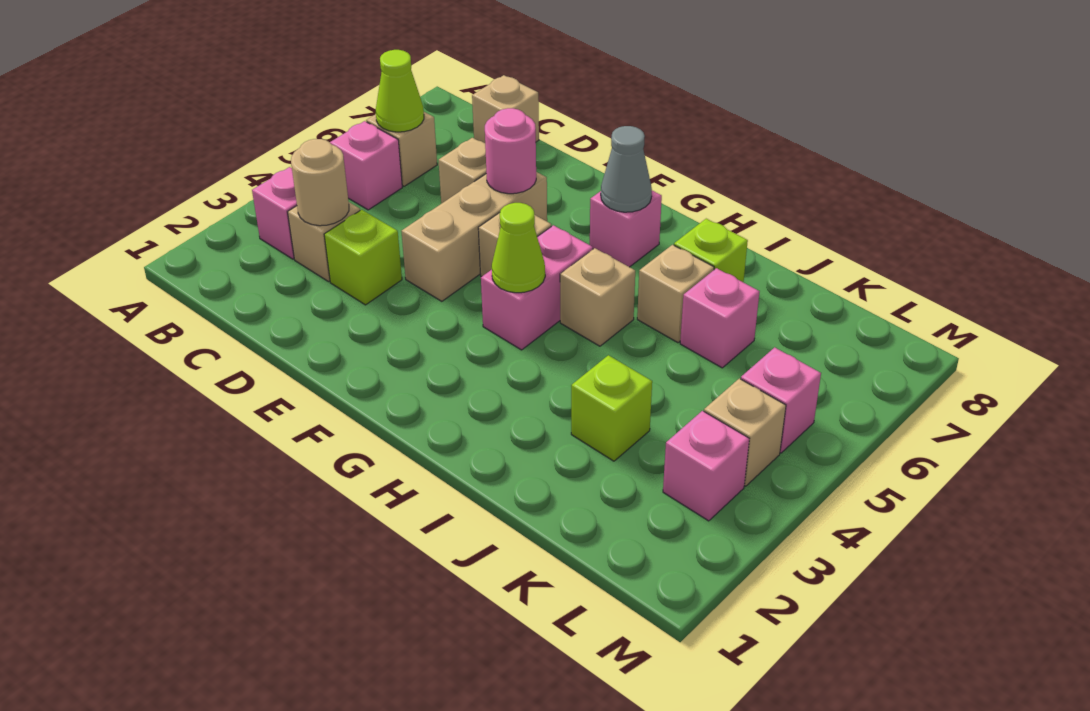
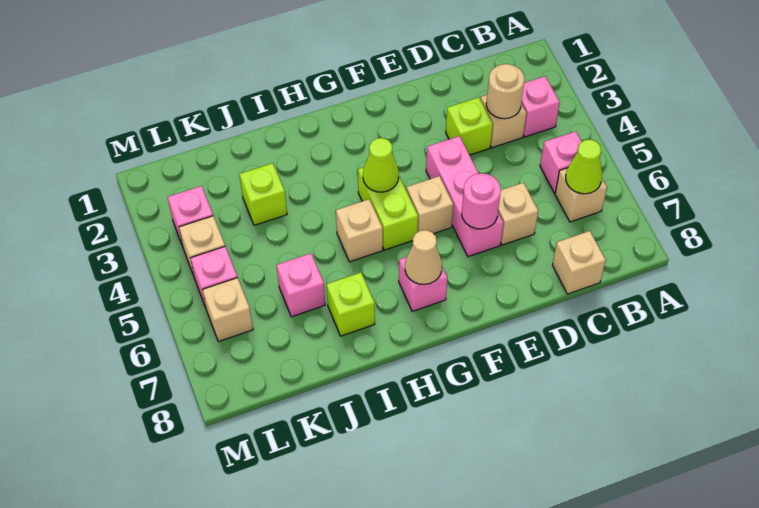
tan brick E4:E6 level 1 -> pink brick E4:E6 level 1
pink brick G4:G5 level 1 -> lime brick G4:G5 level 1
grey cone G7 level 2 -> tan cone G7 level 2
tan brick I6 level 1 -> tan brick L6 level 1

